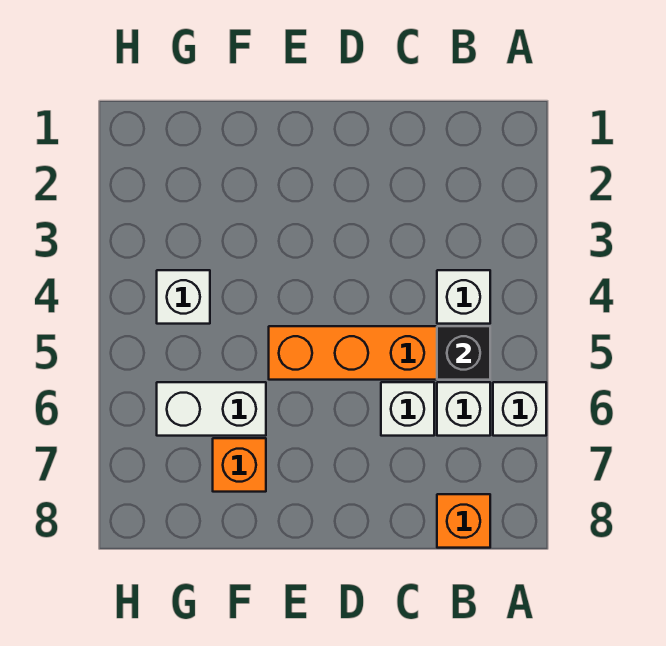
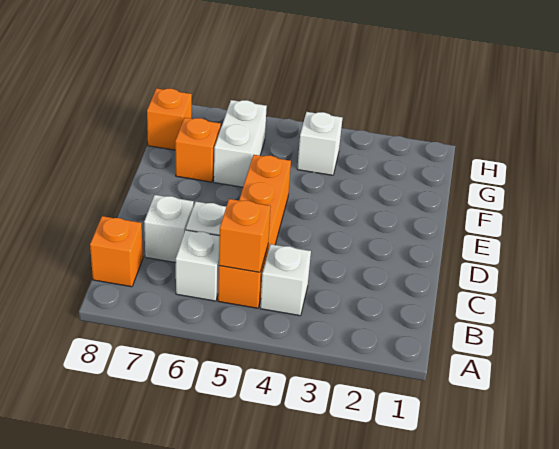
white brick A6 level 1 -> white brick C7 level 1
black brick B5 level 2 -> orange brick B5 level 2
none -> orange brick G8 level 1

